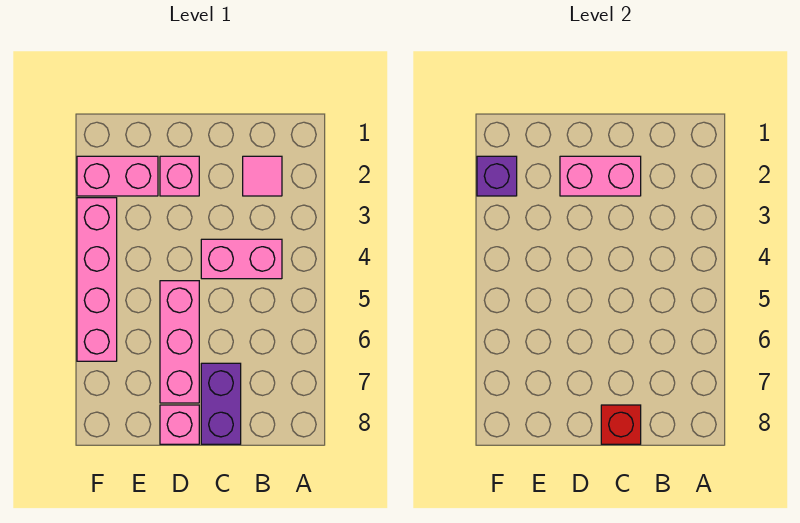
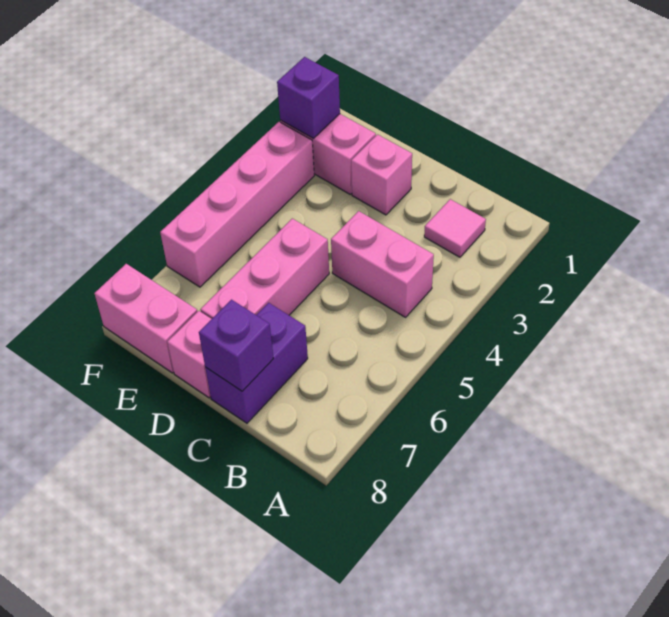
pink brick C2:D2 level 2 -> pink brick E8:F8 level 1
red brick C8 level 2 -> purple brick C8 level 2

